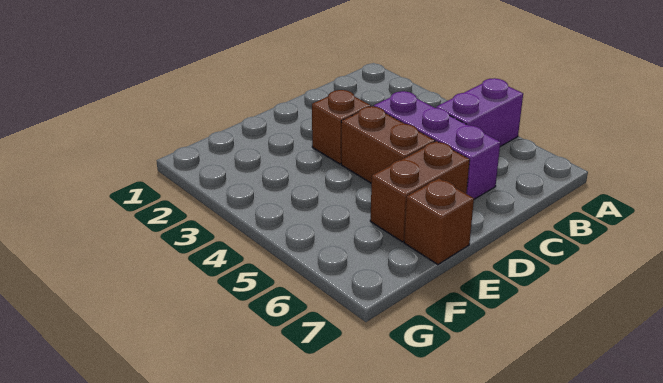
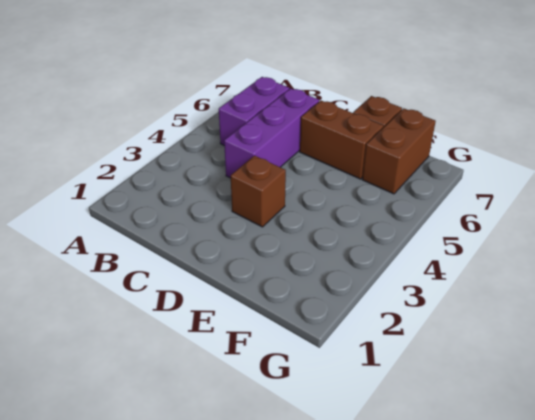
purple brick A5:B5 level 1 -> purple brick B5:B6 level 1
brown brick D4:D5 level 1 -> brown brick F6:F7 level 1

